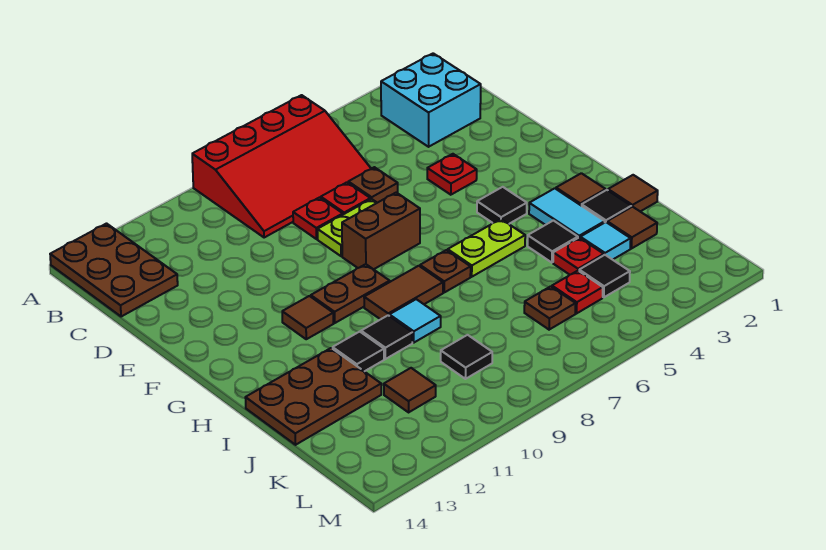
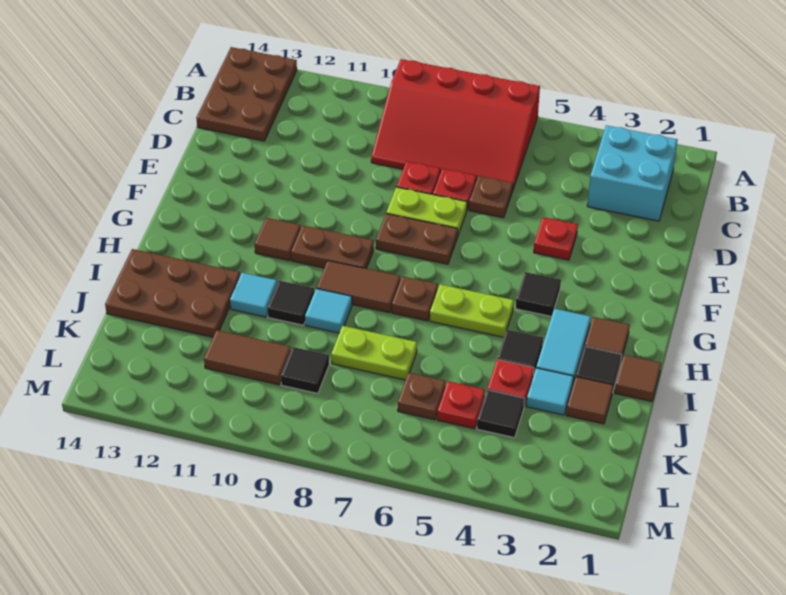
brown brick F7:F8 level 1 -> brown plate F7:F8 level 1
black tile I11 level 1 -> cyan tile I11 level 1
none -> lime plate J7:J8 level 1
brown tile K11 level 1 -> brown tile K10:K11 level 1

